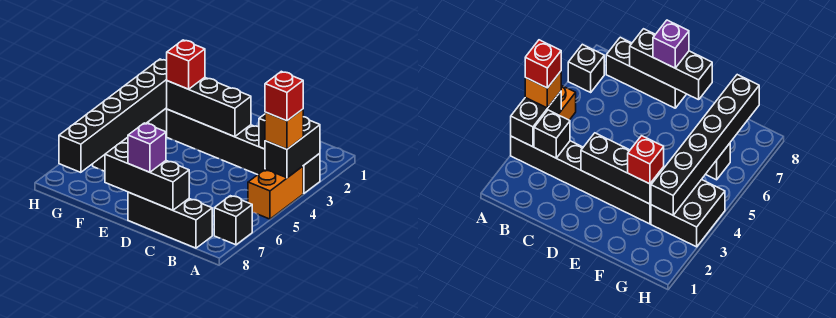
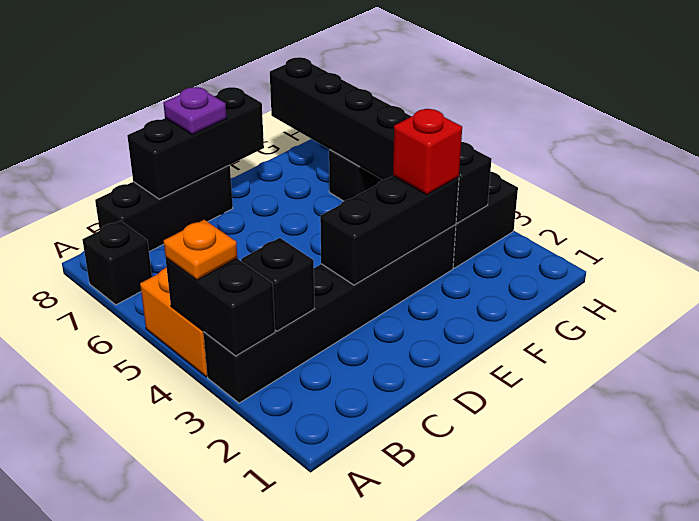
orange brick A4 level 3 -> orange plate A4 level 3
red brick A4 level 4 -> none
purple brick D8 level 3 -> purple plate D8 level 3

